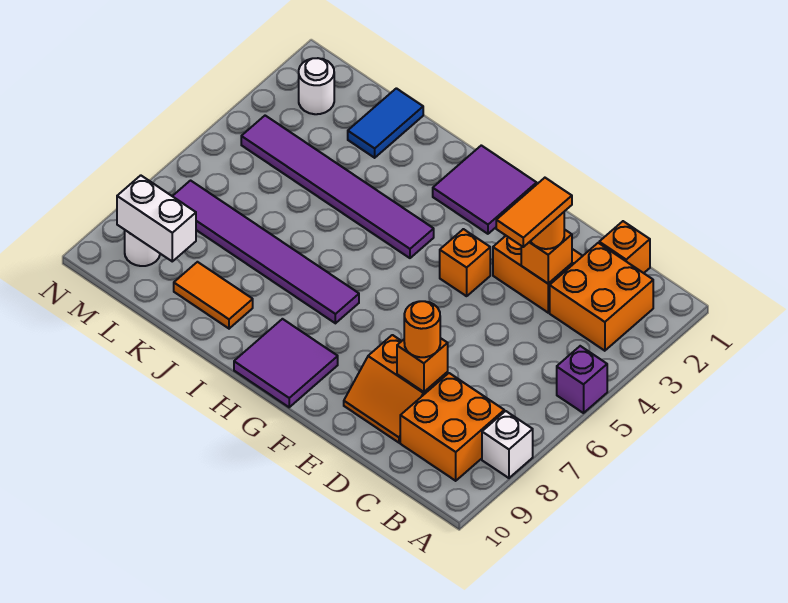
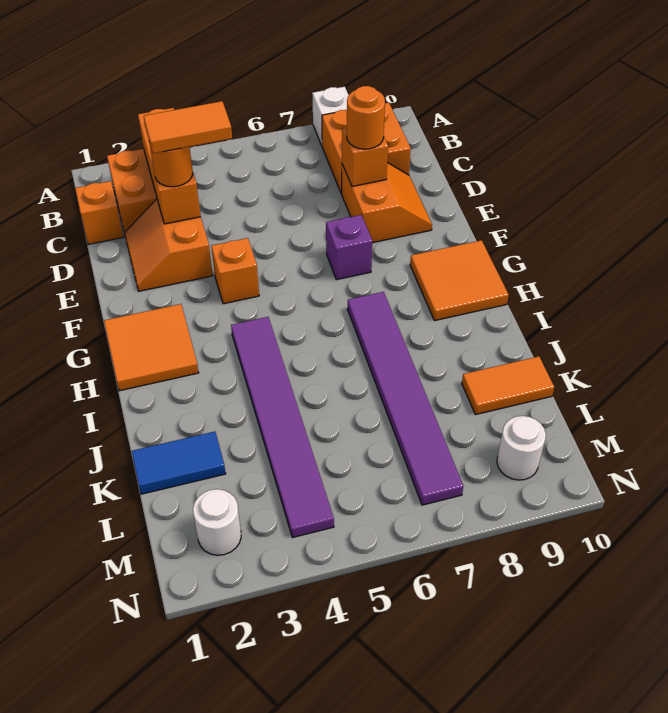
purple brick A5 level 1 -> purple brick F7 level 1
orange brick D3 level 2 -> orange brick B3:D3 level 2
purple tile G1:H2 level 1 -> orange tile G1:H2 level 1
purple tile G9:H10 level 1 -> orange tile G9:H10 level 1
orange tile J9:K9 level 1 -> orange tile K9:K10 level 1
white brick L9:M9 level 2 -> none

